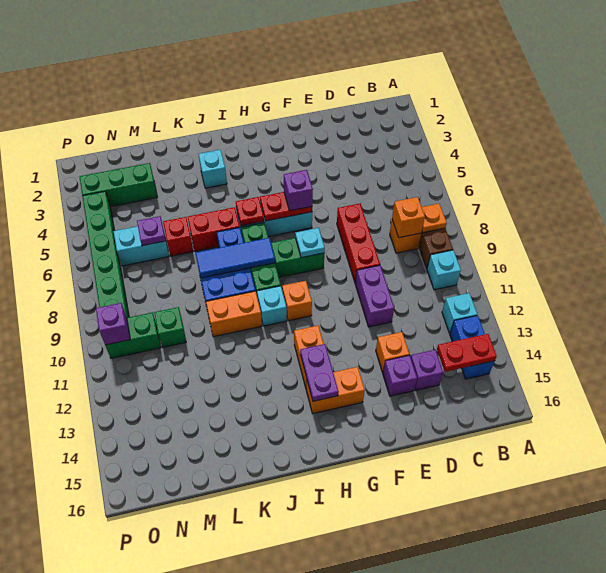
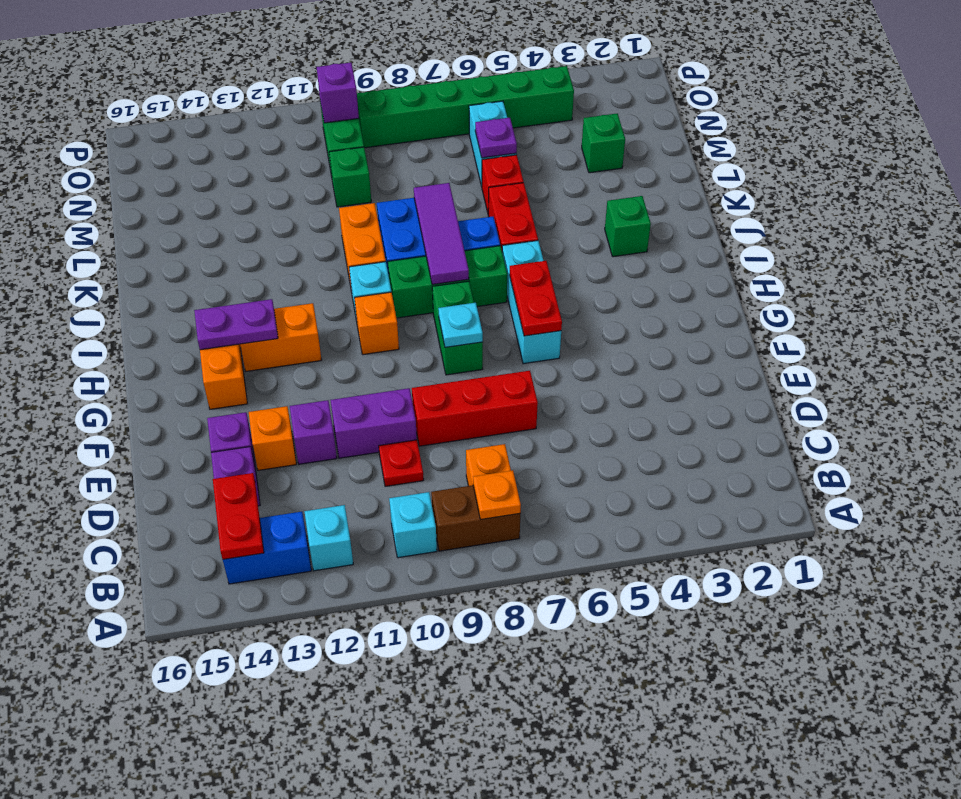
orange brick C8 level 2 -> none
purple brick G6 level 3 -> purple brick E12 level 1
red plate I6 level 2 -> red plate D10 level 1
blue tile I8:K8 level 2 -> purple tile I8:K8 level 2
cyan brick J3 level 1 -> green brick J3 level 1
green brick M3:O3 level 1 -> green brick M3 level 1

